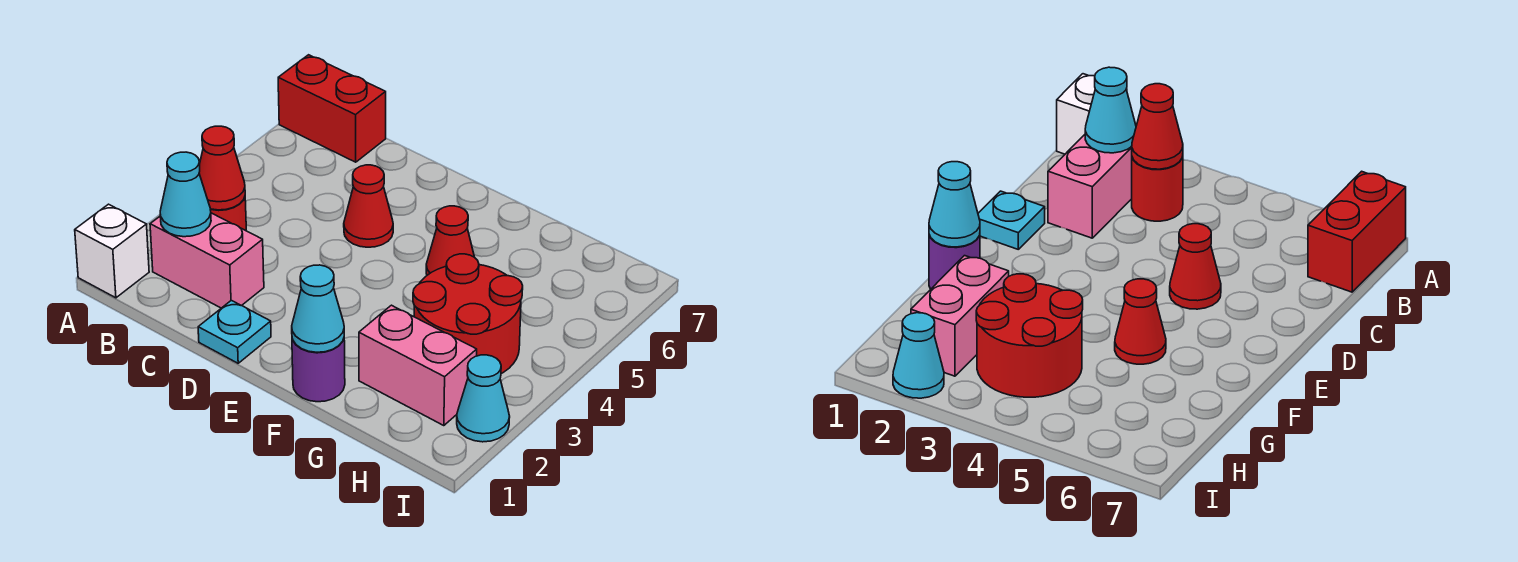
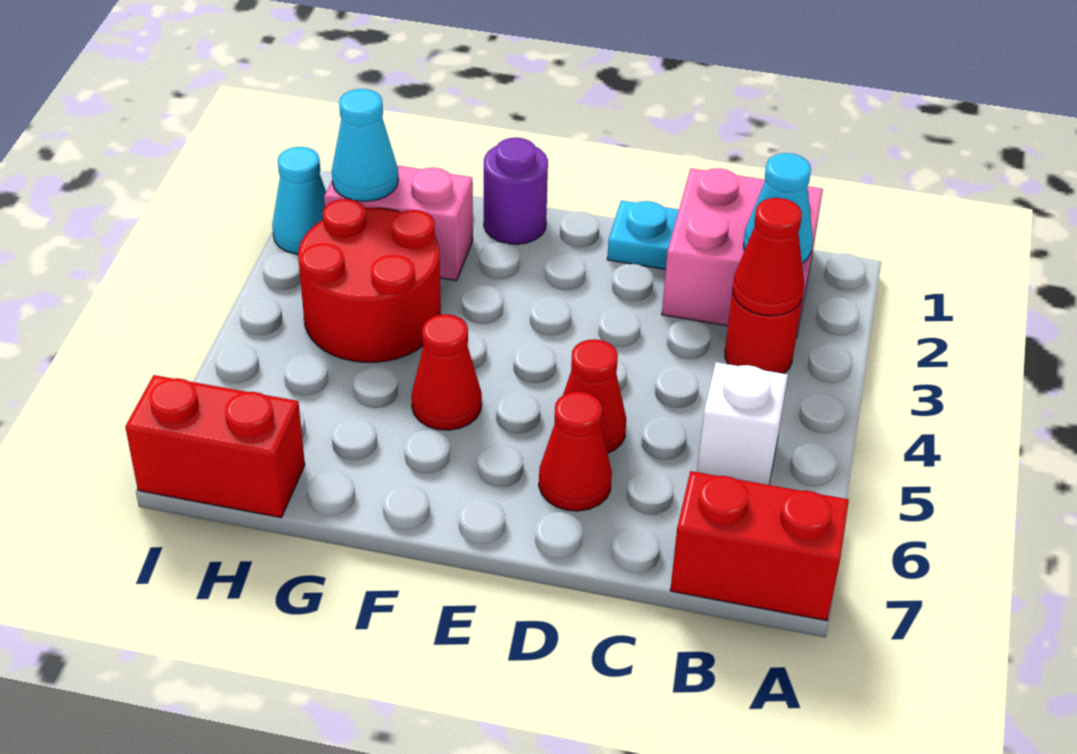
white brick A1 level 1 -> white brick B5 level 1
pink brick B2:C2 level 1 -> pink brick B1:C2 level 1
none -> red cone D6 level 1
cyan cone F1 level 2 -> cyan cone H2 level 2
none -> red brick H7:I7 level 1

